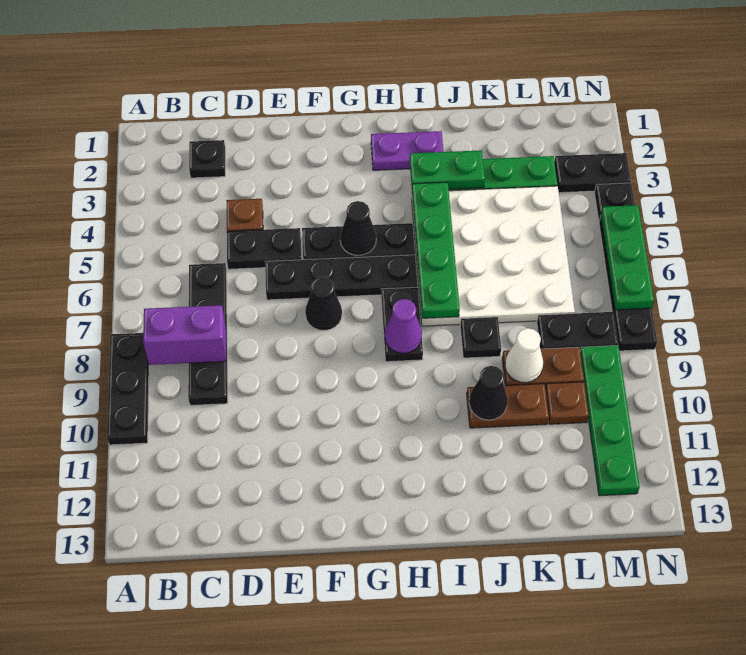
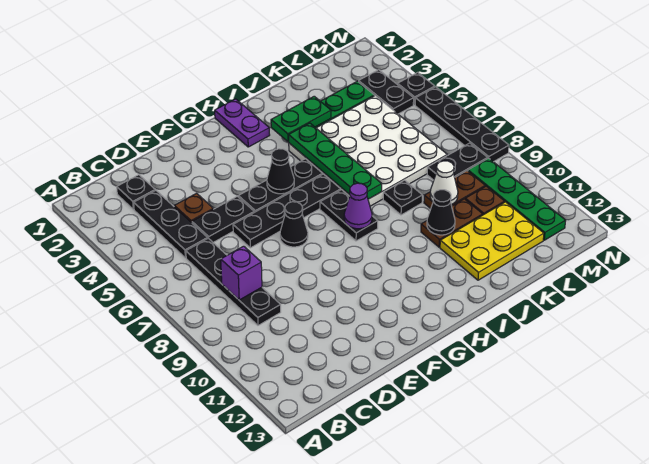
black plate A8:A10 level 1 -> black plate C3:C5 level 1
purple brick B8:C8 level 2 -> purple brick C8 level 2
purple plate H2:I2 level 1 -> purple plate H1:H2 level 1
none -> yellow plate J11:L12 level 1
black plate M3:N3 level 1 -> black plate M3:M4 level 1
green plate N5:N7 level 2 -> none

